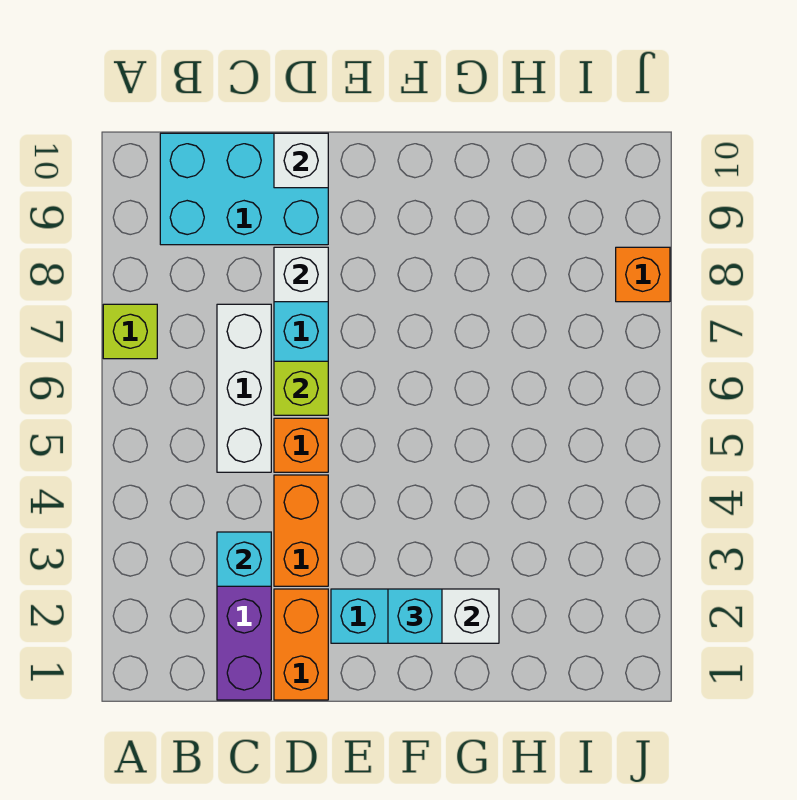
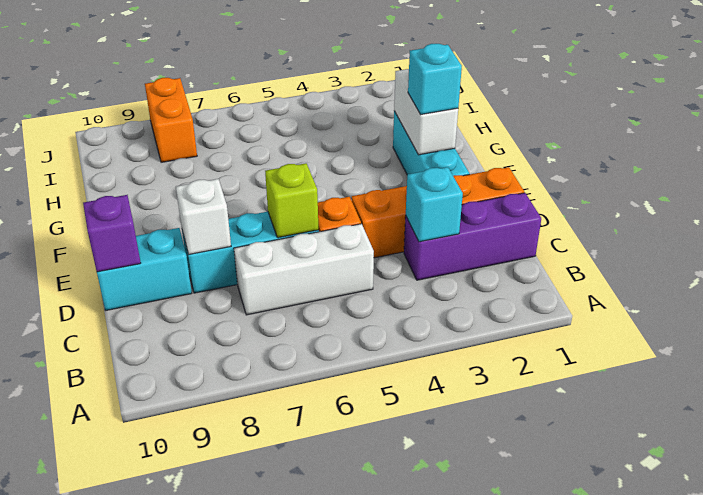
lime brick A7 level 1 -> none
cyan brick B9:D10 level 1 -> cyan brick D9:D10 level 1
white brick D10 level 2 -> purple brick D10 level 2
orange brick J8 level 1 -> orange brick I8:J8 level 1

